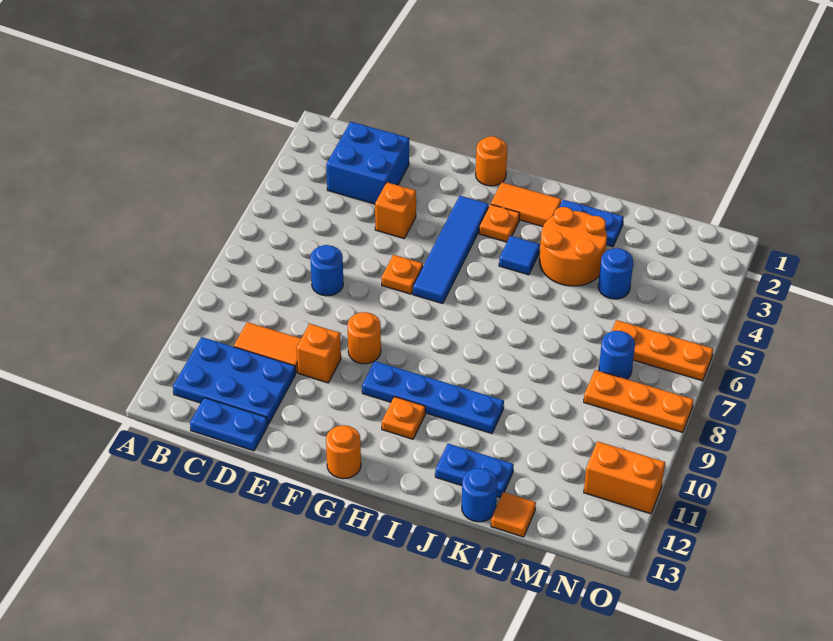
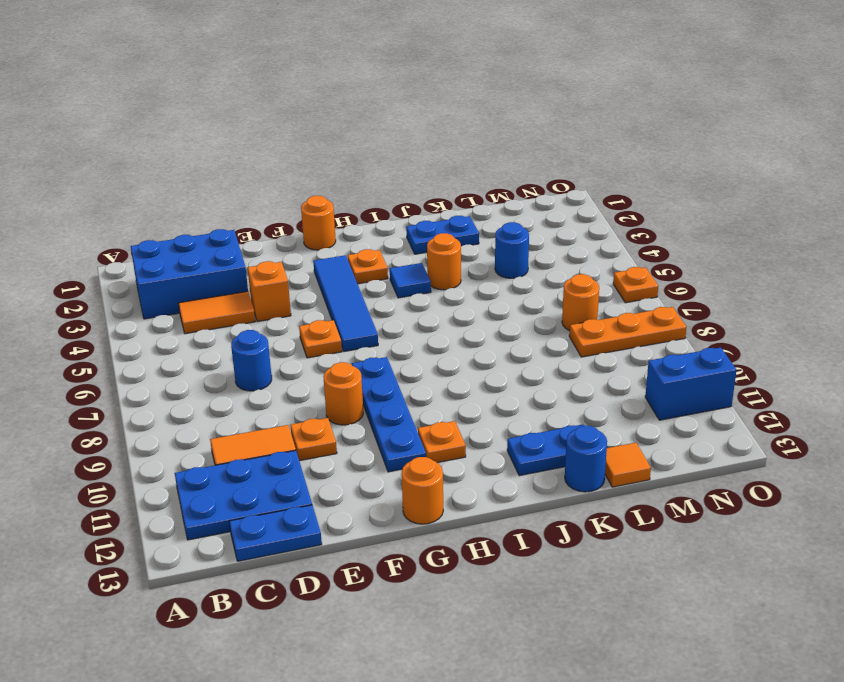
blue brick C2:D3 level 1 -> blue brick B2:D3 level 1
orange brick E10 level 1 -> orange plate E10 level 1
blue plate G10:J10 level 1 -> blue plate G8:G11 level 1
orange tile H2:I2 level 1 -> orange tile C4:D4 level 1
orange round brick J3:K4 level 1 -> orange round brick J4 level 1
orange plate M6:O6 level 1 -> orange plate O6 level 1
blue round brick M7 level 1 -> orange round brick M7 level 1
orange brick N11:O11 level 1 -> blue brick N11:O11 level 1

